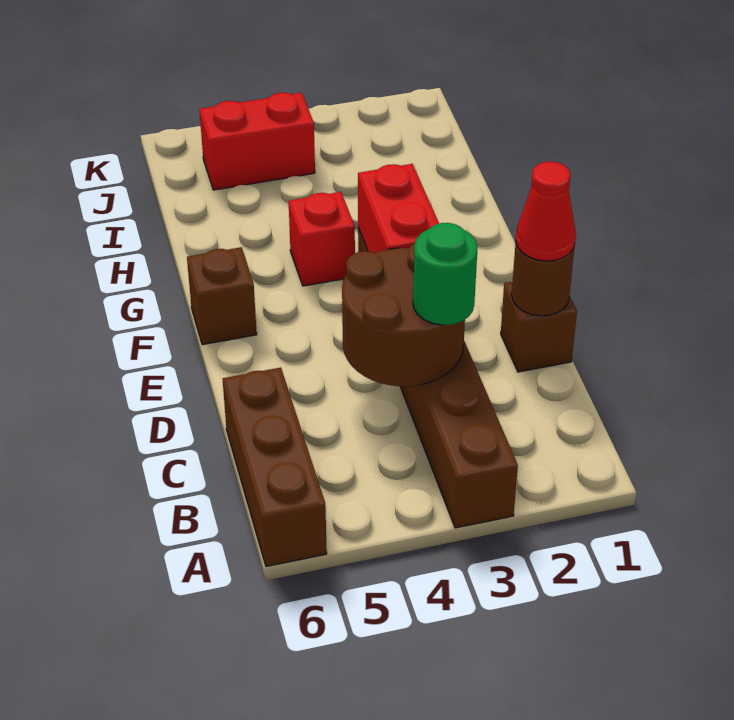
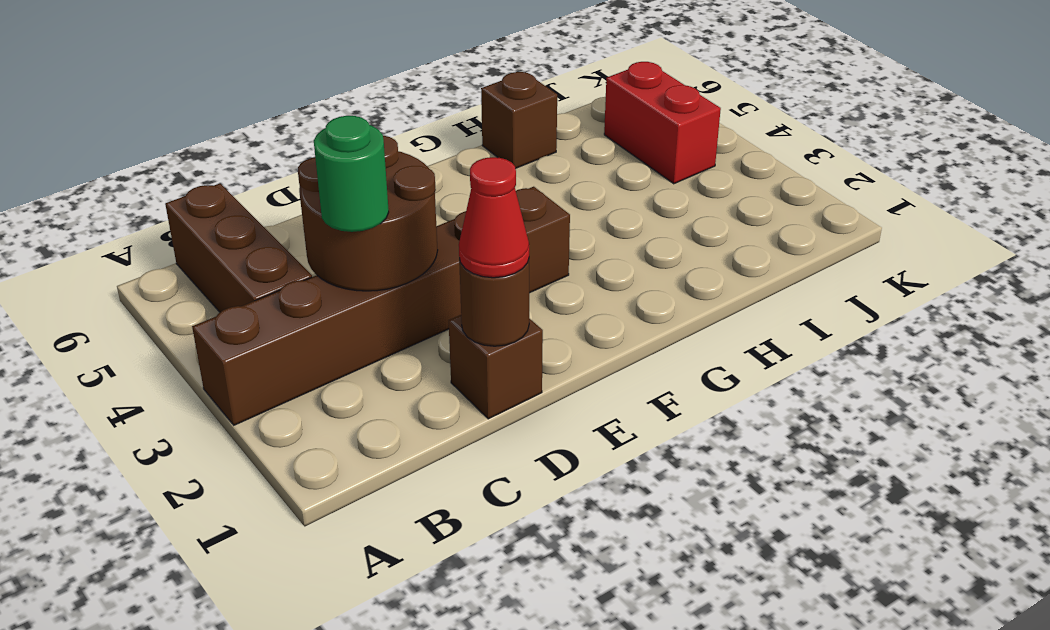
brown brick A6:C6 level 1 -> brown brick B4:B6 level 1
red brick E3:F3 level 2 -> none
brown brick F6 level 1 -> brown brick H6 level 1
red brick G4 level 1 -> none

